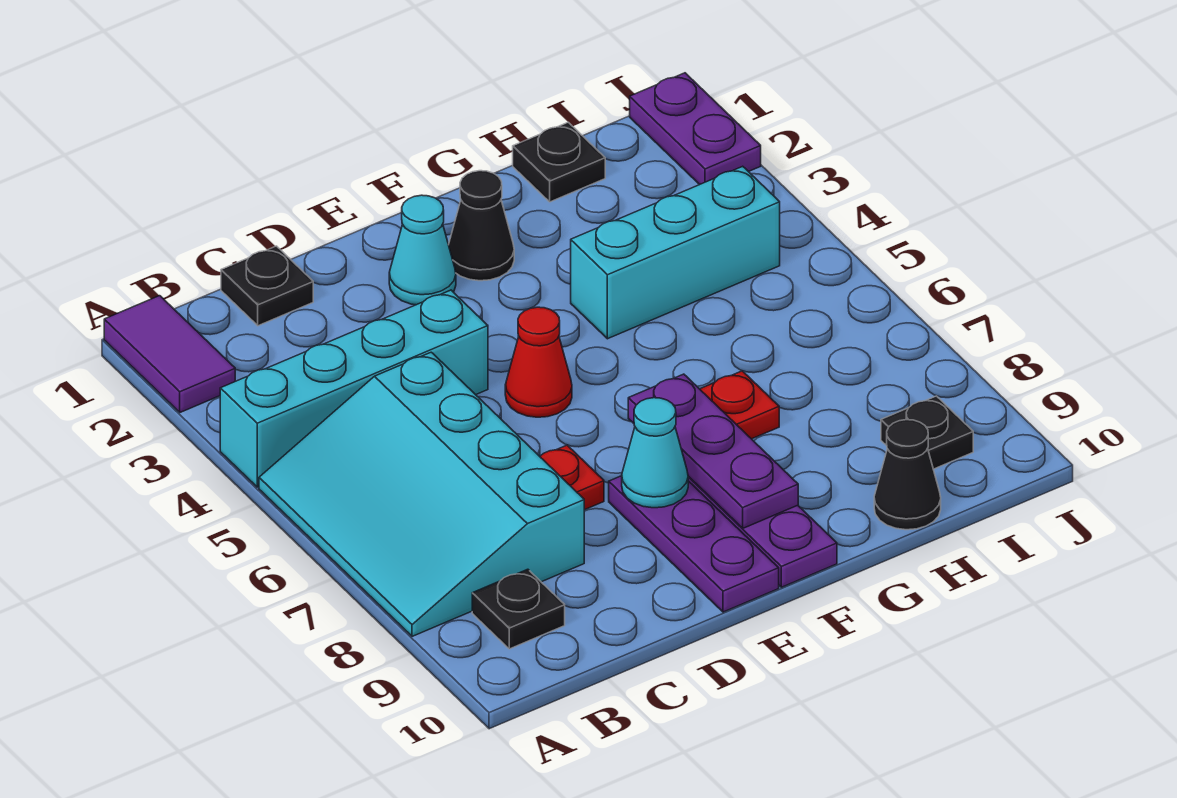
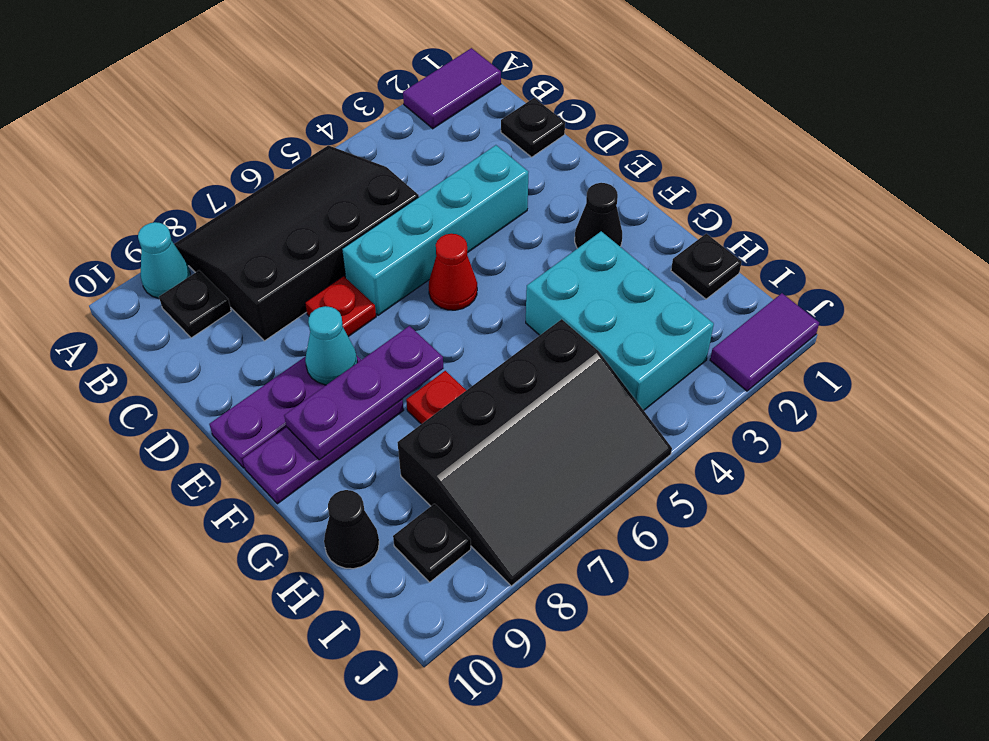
cyan brick A4:D4 level 1 -> cyan brick D3:D6 level 1
cyan slope A5:C8 level 1 top C -> black slope A5:C8 level 1 top C
cyan cone E2 level 1 -> cyan cone A9 level 1
cyan brick G4:I4 level 1 -> cyan brick G3:I4 level 1
none -> black slope H5:J8 level 1 top H
purple plate J1:J2 level 1 -> purple tile J1:J2 level 1

